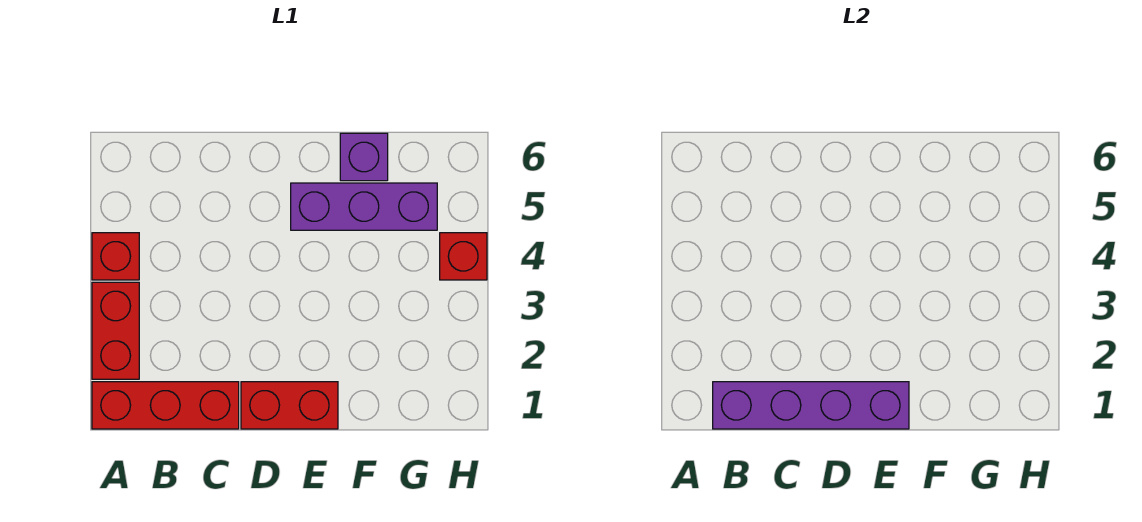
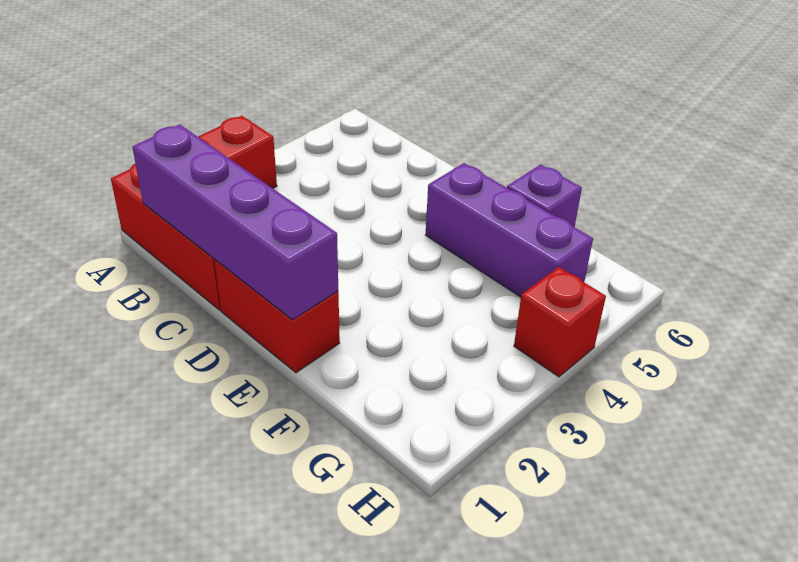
red brick A4 level 1 -> none

